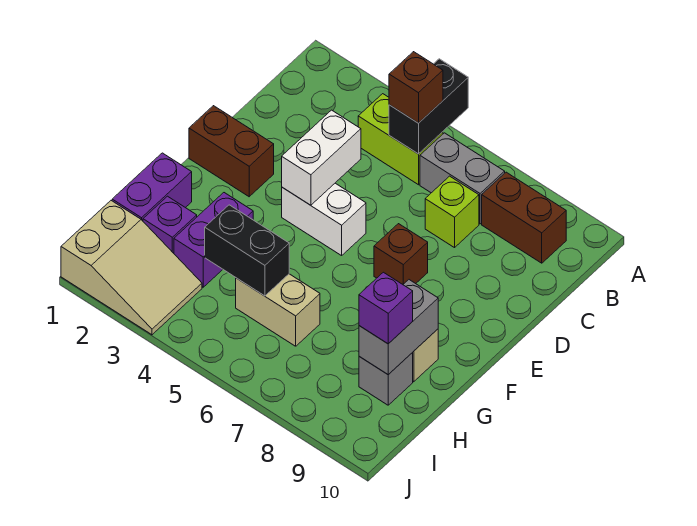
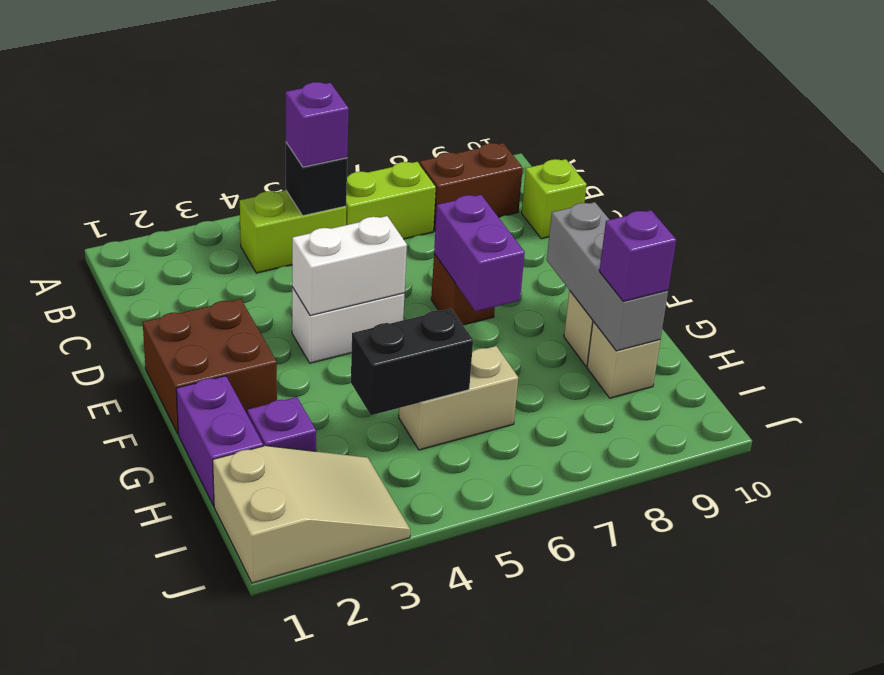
black brick A5:B5 level 2 -> black brick B5 level 2
brown brick B5 level 3 -> purple brick B5 level 3
grey brick B6:B7 level 1 -> lime brick B6:B7 level 1
lime brick C7 level 1 -> lime brick C10 level 1
white brick D4:E4 level 2 -> white brick E4:E5 level 2
brown brick E1:E2 level 1 -> brown brick E1:F2 level 1
purple brick G3:H3 level 1 -> purple brick E7:F7 level 2
grey brick G9:H9 level 2 -> grey brick F9:H9 level 2
grey brick H9 level 1 -> tan brick H9 level 1

